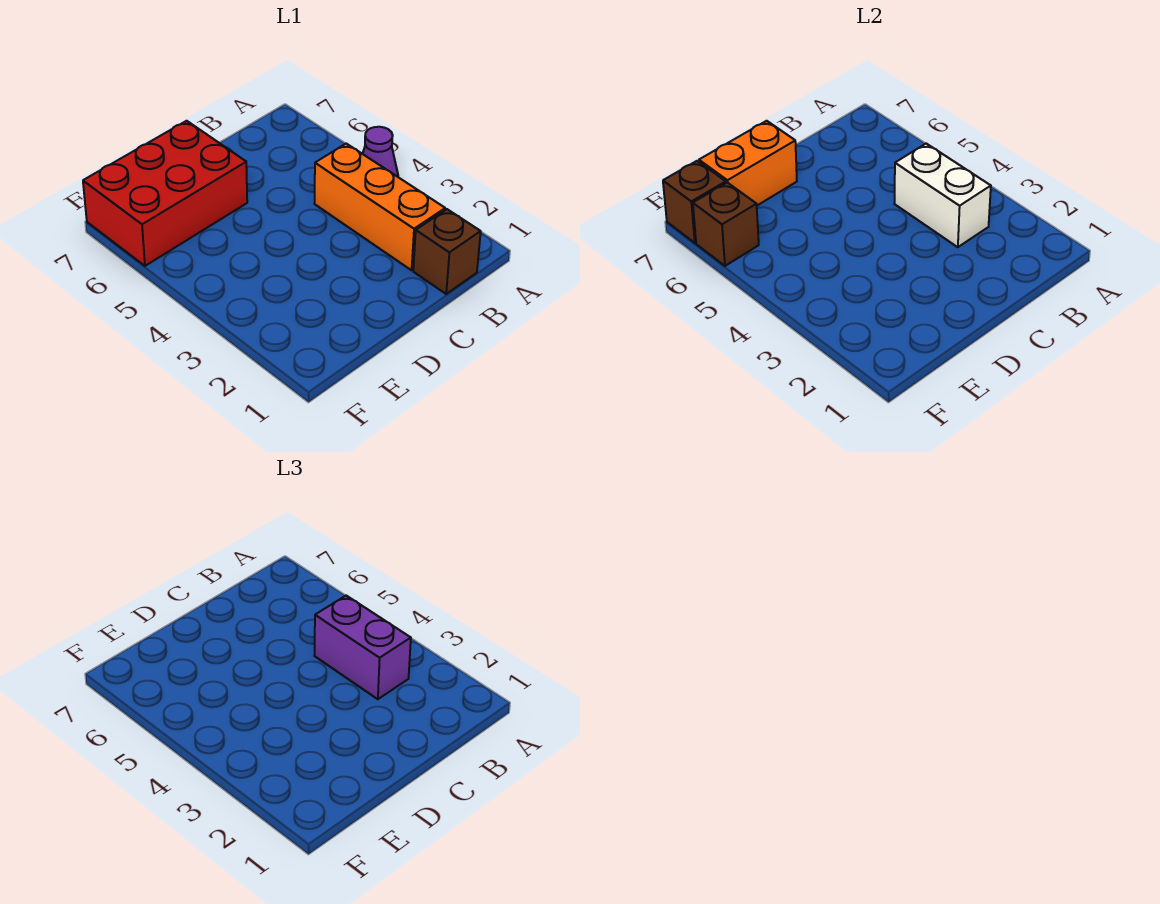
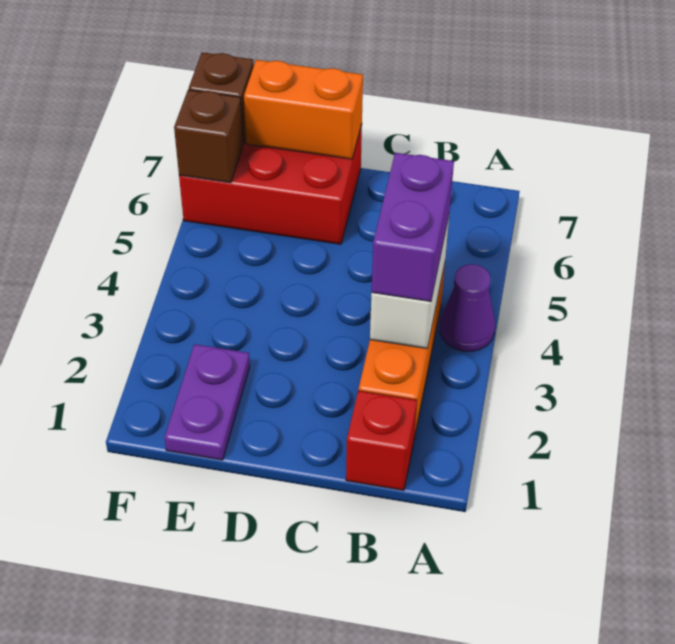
brown brick B1 level 1 -> red brick B1 level 1
none -> purple plate E1:E2 level 1

